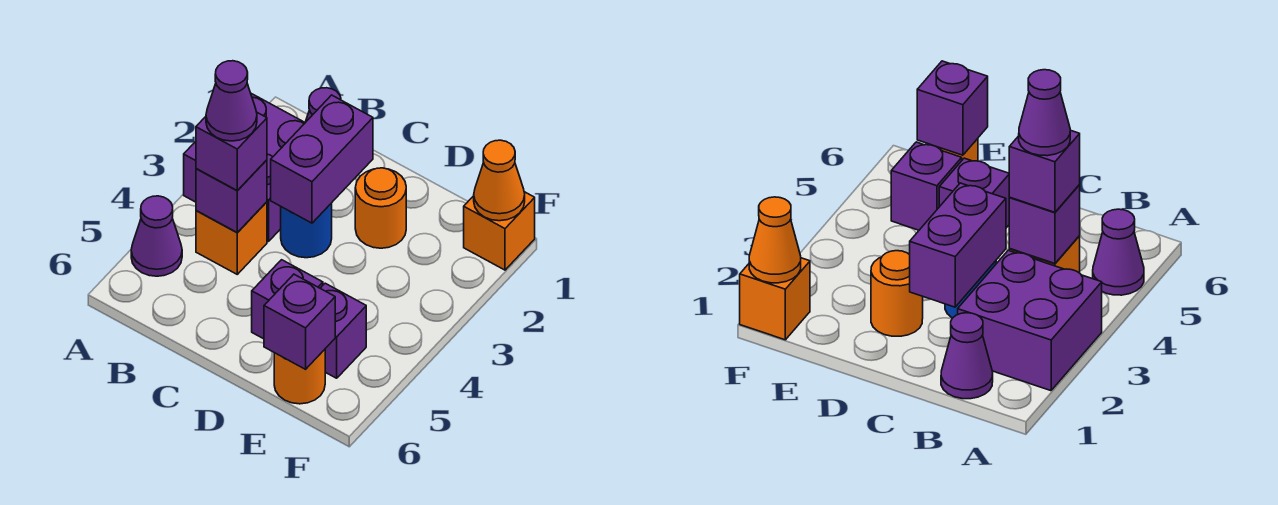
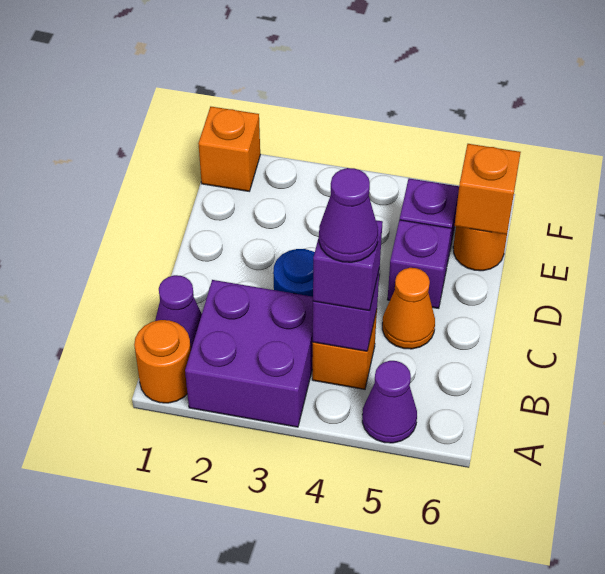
purple brick C2:C3 level 2 -> none
orange round brick D2 level 1 -> orange round brick A1 level 1
purple brick E6 level 2 -> orange brick E6 level 2
orange cone F1 level 2 -> orange cone C5 level 1

